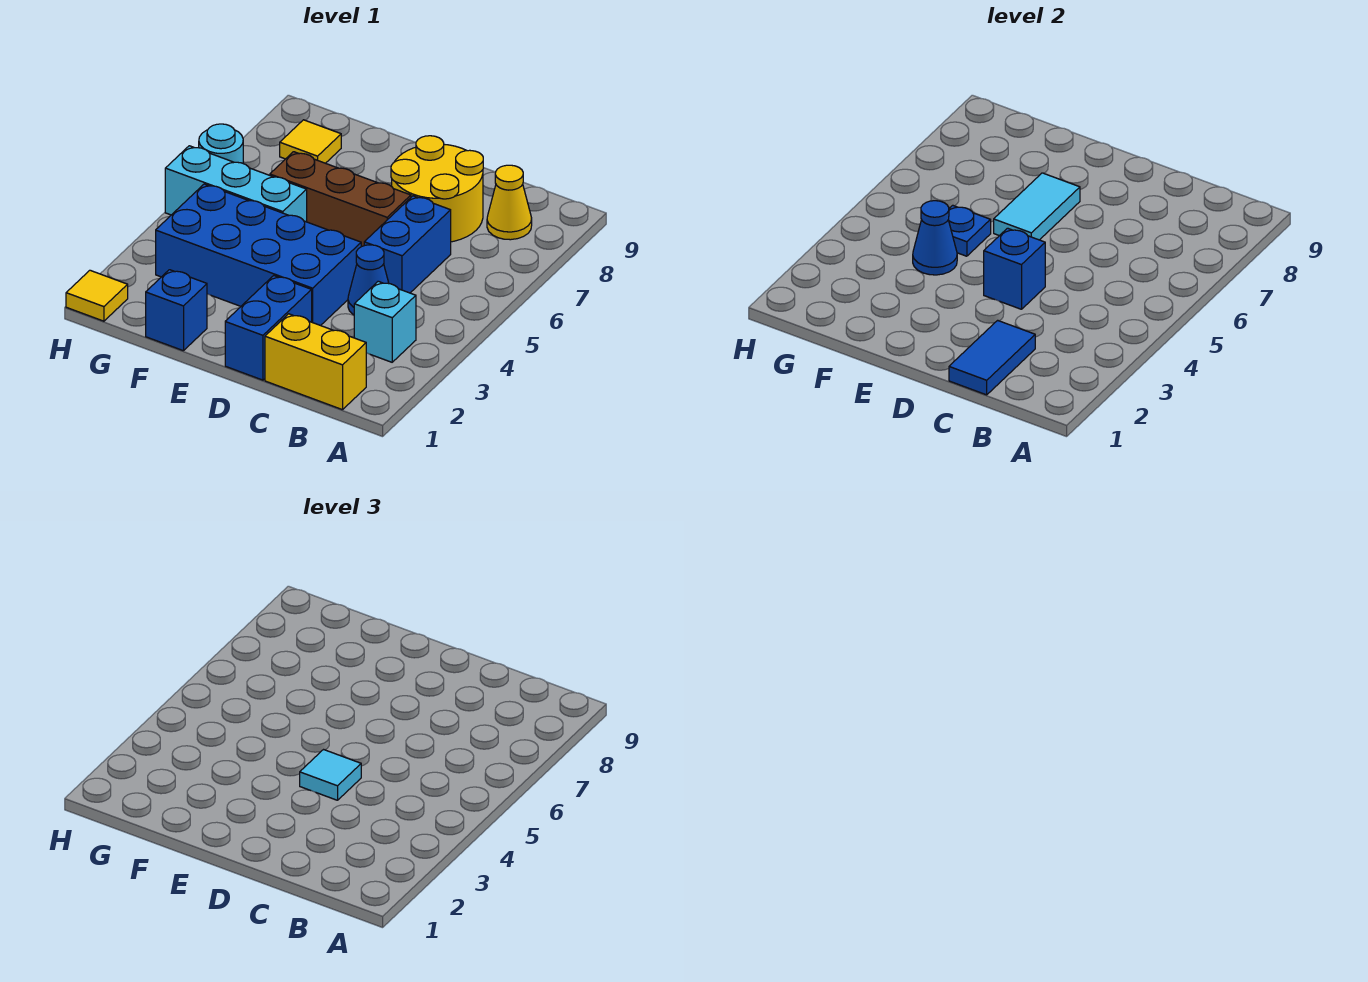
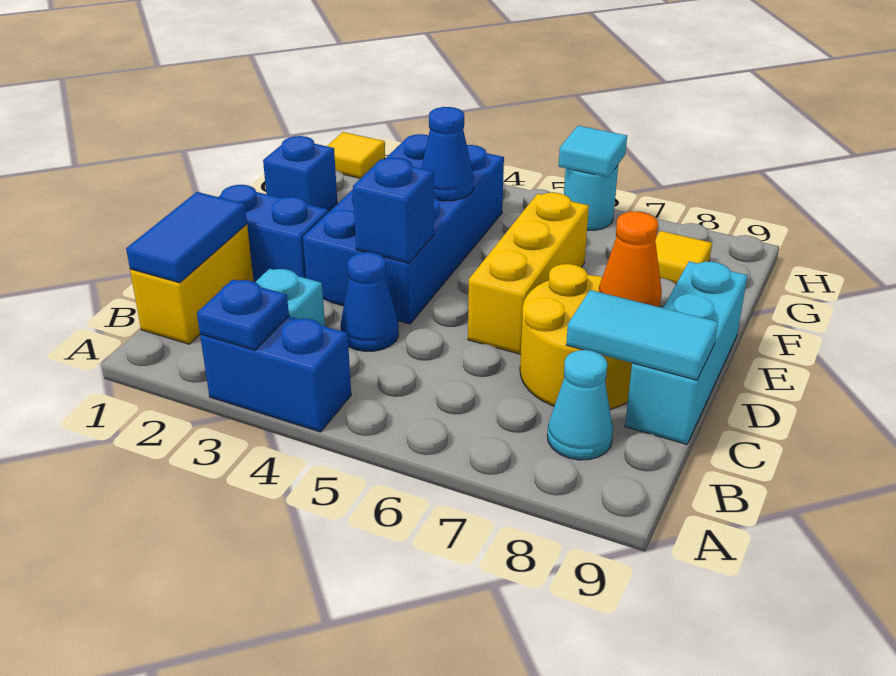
yellow cone B8 level 1 -> cyan cone B8 level 1
blue tile C1:C2 level 2 -> blue tile B1:C1 level 2
blue brick C5:C6 level 1 -> blue brick A3:A4 level 1
cyan tile D4 level 3 -> cyan tile H6 level 2
brown brick D6:F6 level 1 -> yellow brick D6:F6 level 1
none -> orange cone D8 level 2
cyan tile E6:E7 level 2 -> cyan tile C8:C9 level 2
cyan brick F5:H5 level 1 -> cyan brick C9:E9 level 1
blue plate F5 level 2 -> blue plate A3 level 2

